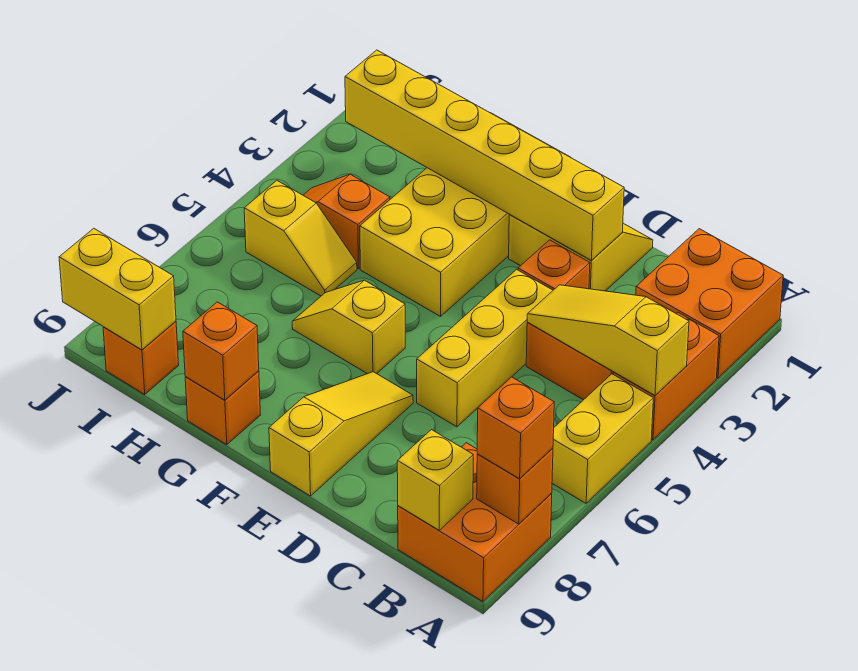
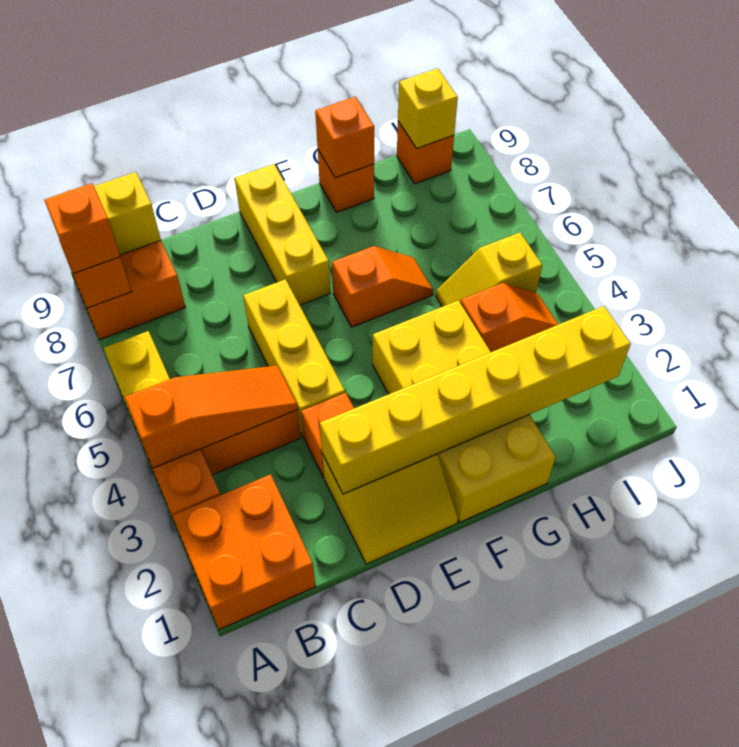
yellow slope A4:C4 level 2 top A -> orange slope A4:C4 level 2 top A
yellow slope E7:E9 level 1 top 9 -> yellow brick E7:E9 level 1
yellow slope F6:G6 level 1 top F -> orange slope F6:G6 level 1 top F
yellow brick I9:J9 level 2 -> yellow brick I9 level 2

